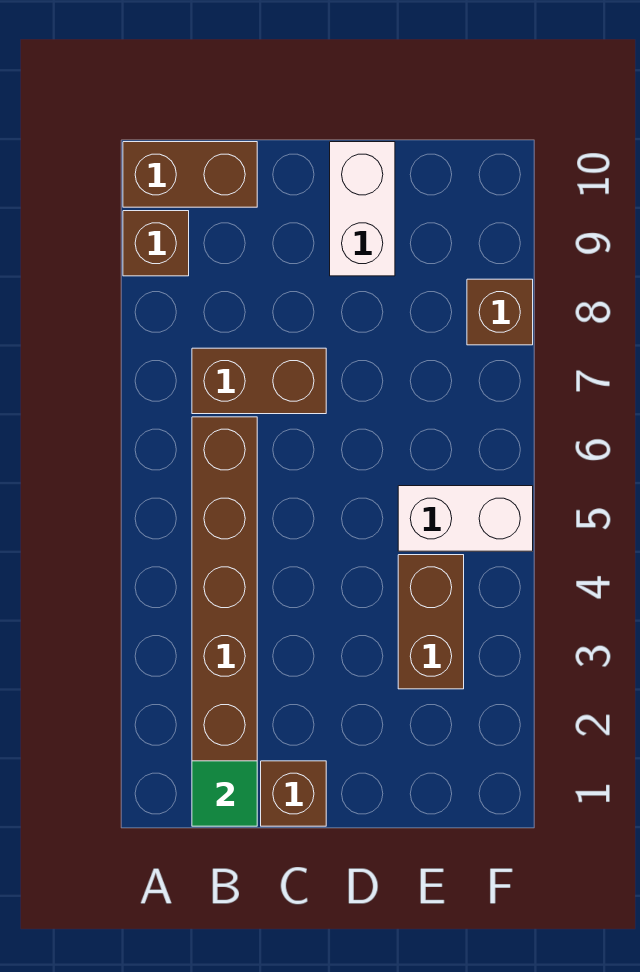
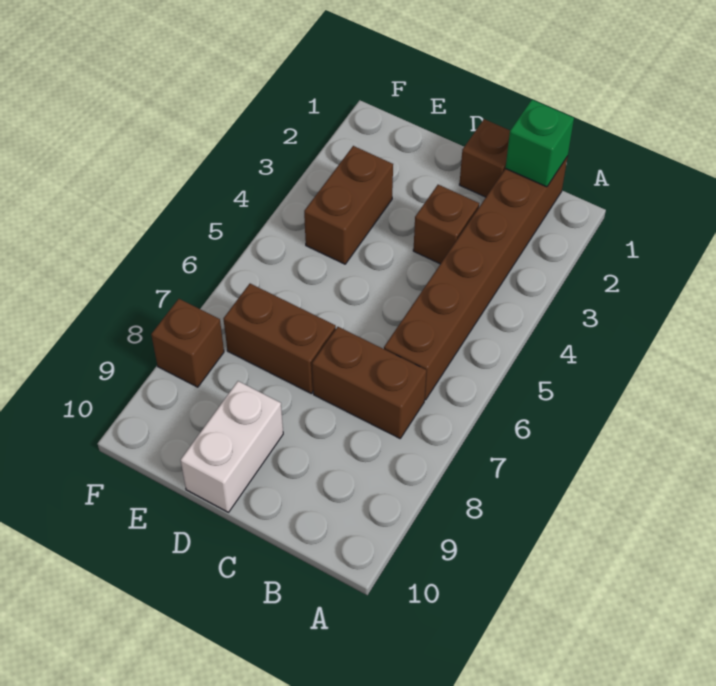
brown brick A9 level 1 -> brown brick C3 level 1
brown brick A10:B10 level 1 -> brown brick D7:E7 level 1
green tile B1 level 2 -> green brick B1 level 2
white brick E5:F5 level 1 -> none

